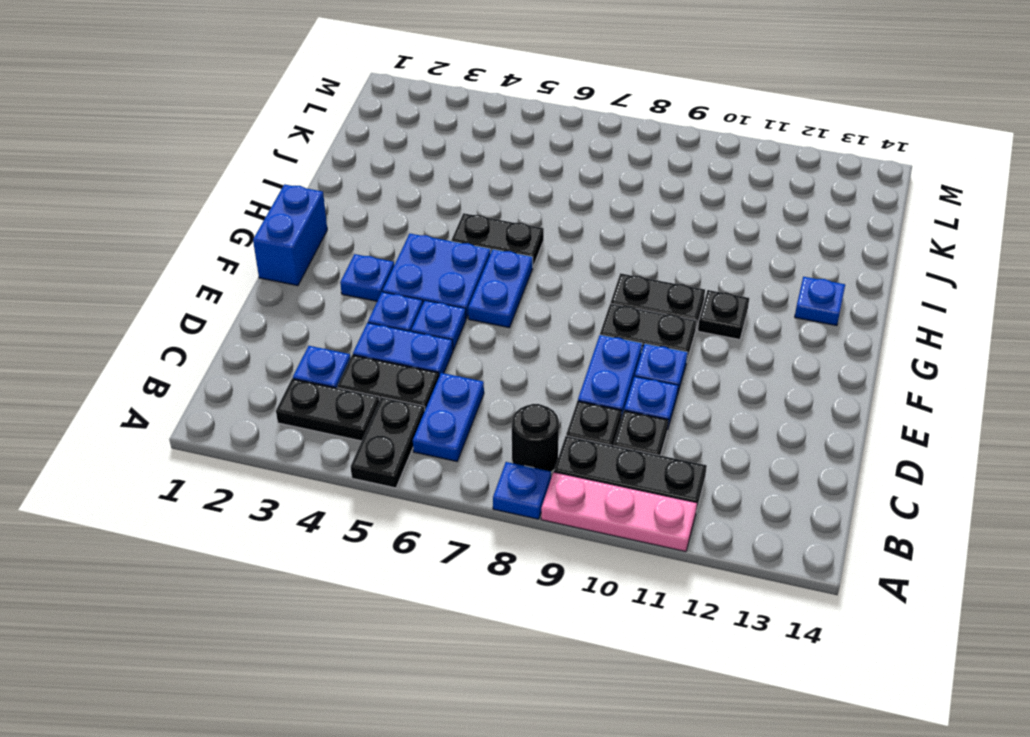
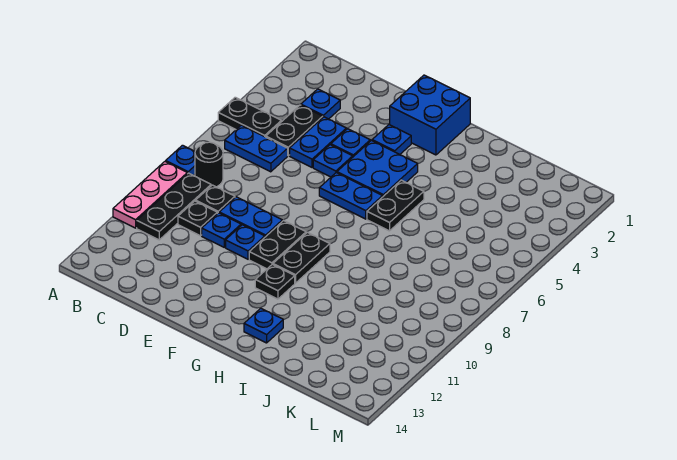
black plate B3:B4 level 1 -> none
blue brick F1:G1 level 1 -> blue brick F1:G2 level 1

